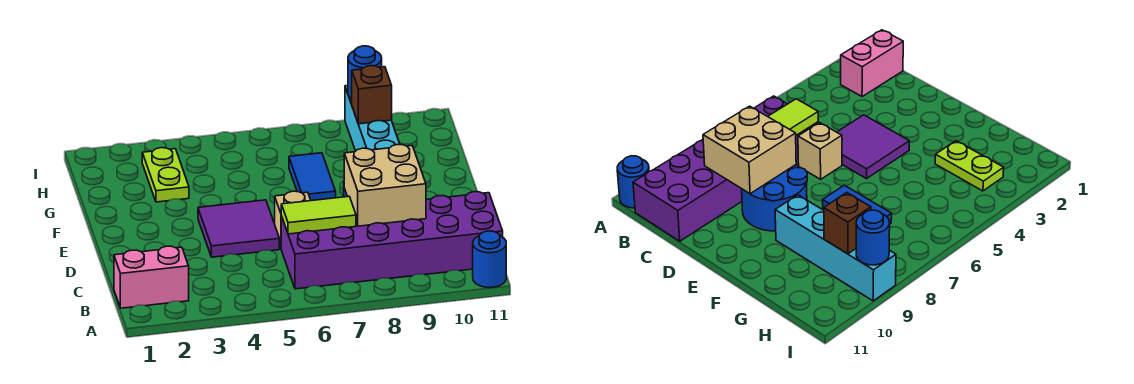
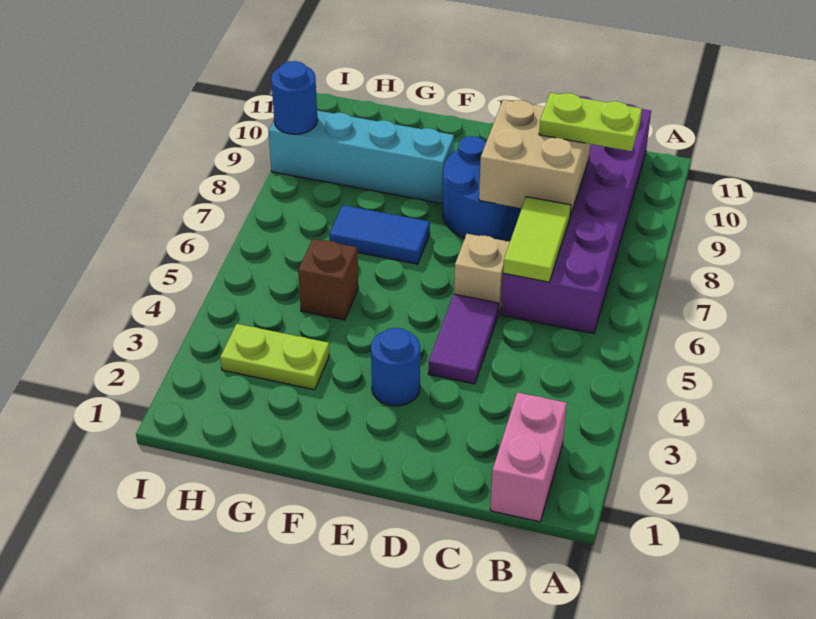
blue round brick A11 level 1 -> blue round brick E3 level 1
none -> lime plate B9:C9 level 3
purple tile D4:E5 level 1 -> purple tile D4:D5 level 1
brown brick H9 level 2 -> brown brick G5 level 1

